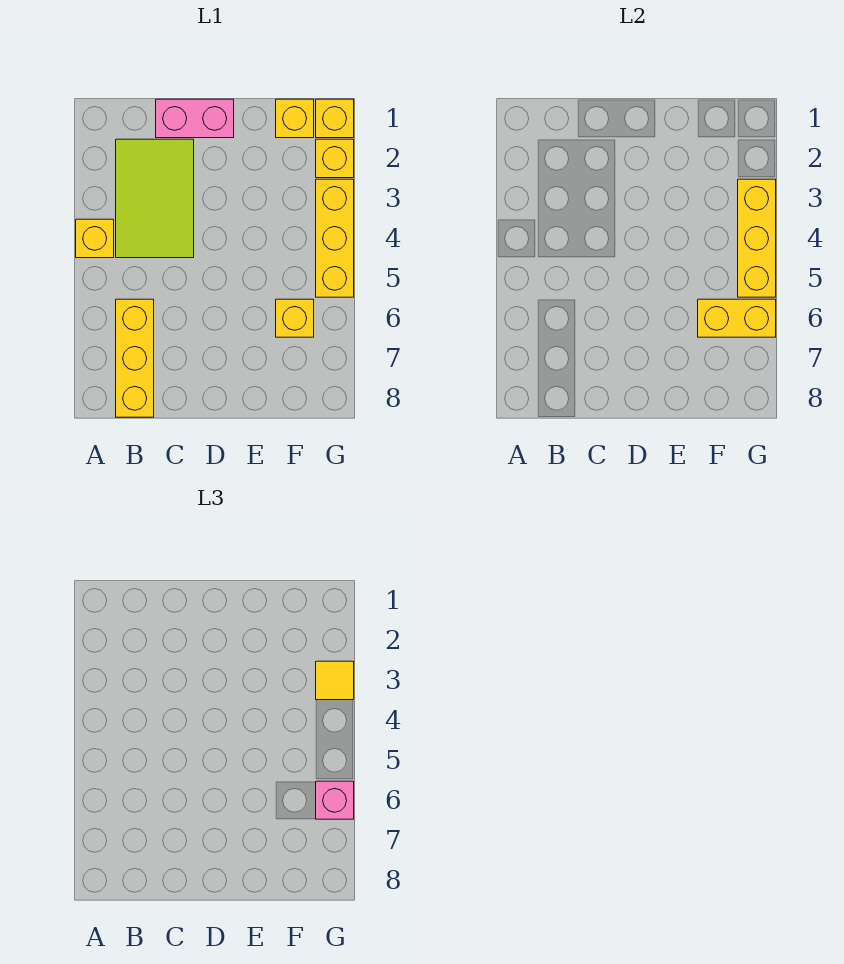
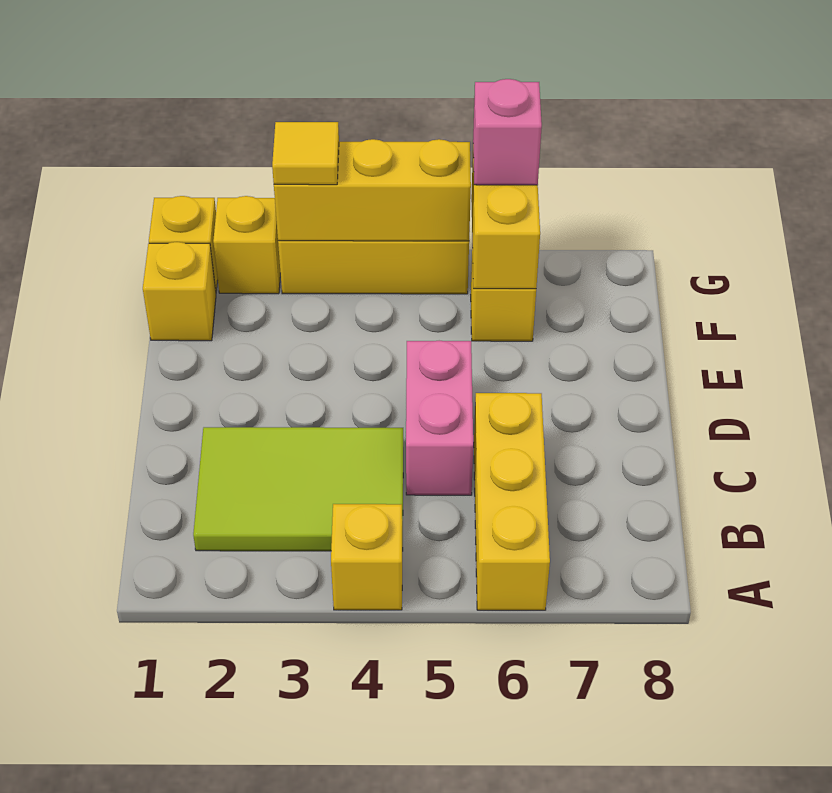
yellow brick B6:B8 level 1 -> yellow brick A6:C6 level 1
pink brick C1:D1 level 1 -> pink brick C5:D5 level 1

